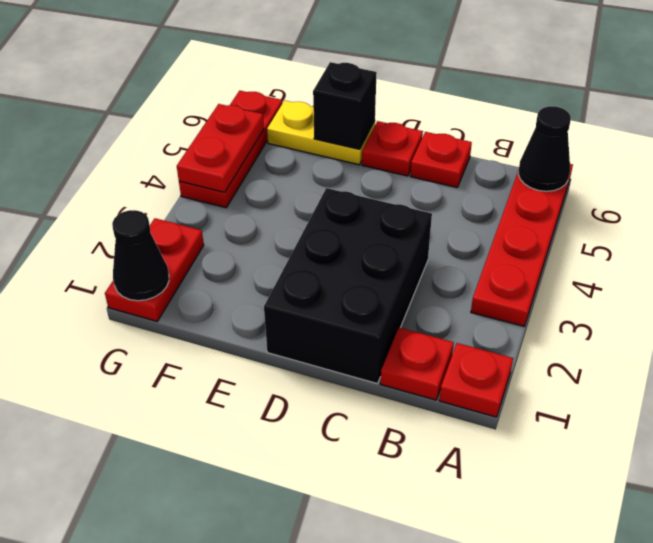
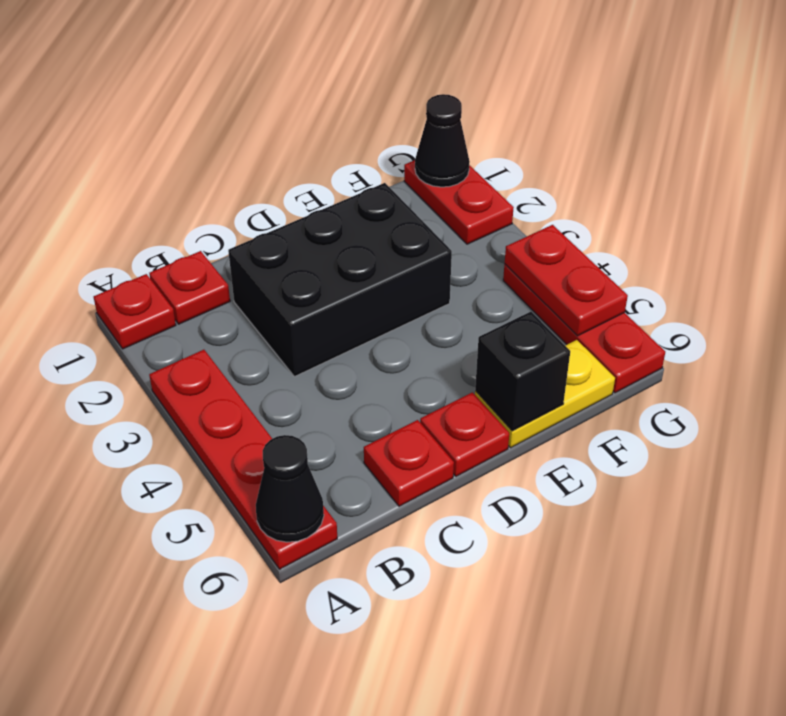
black brick C1:D3 level 1 -> black brick C2:E3 level 1

